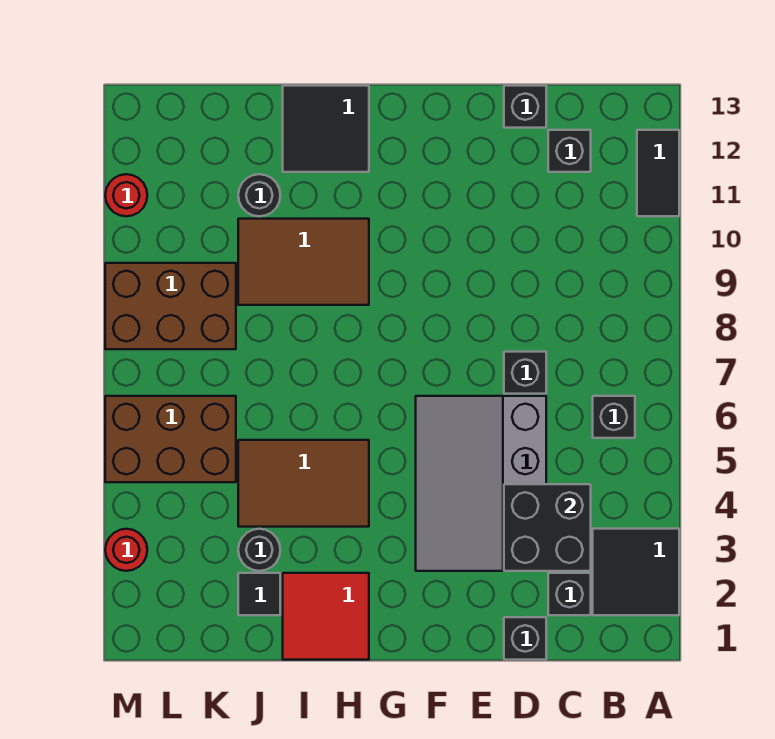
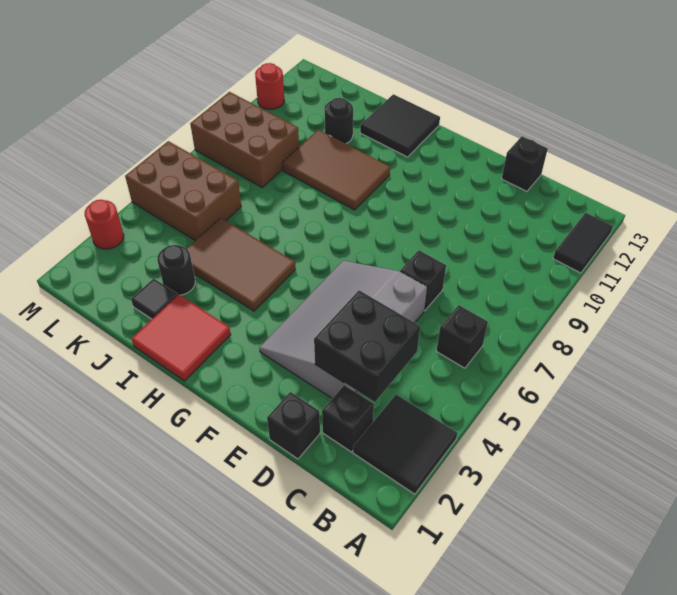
black brick C12 level 1 -> none

